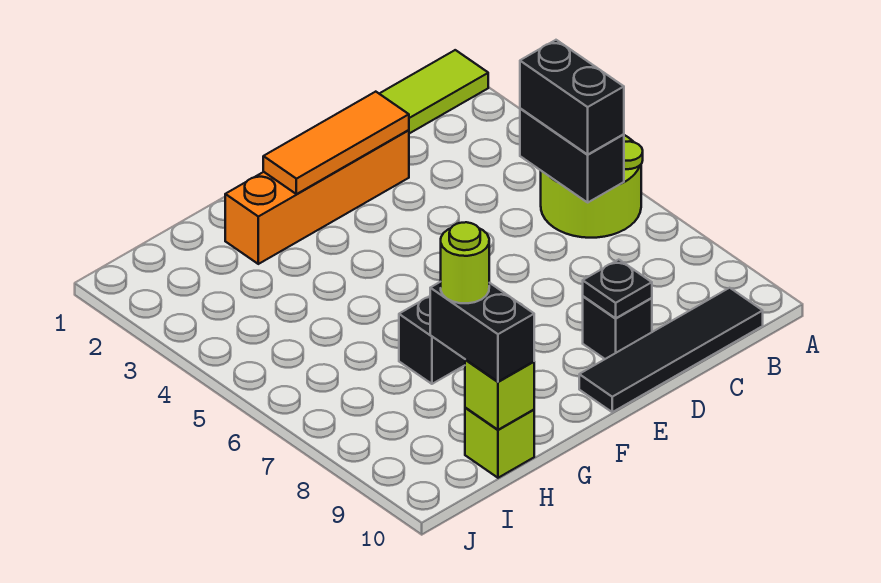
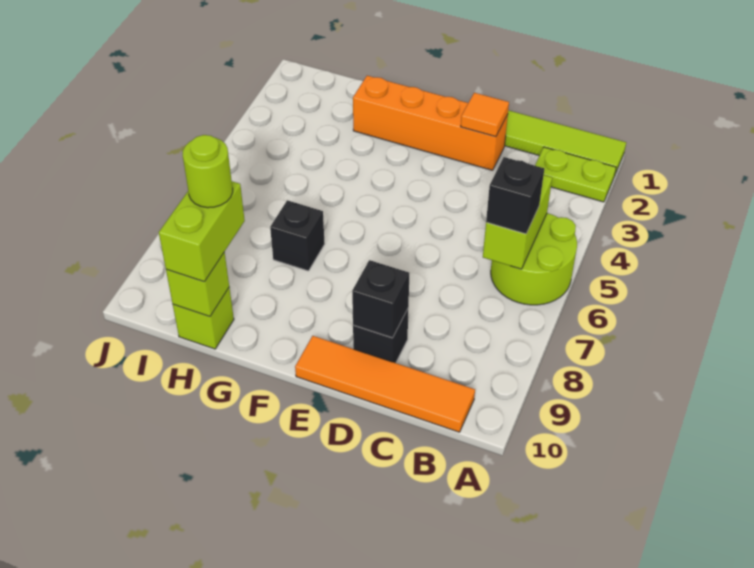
none -> lime plate A2:B2 level 1
black brick B5:B6 level 2 -> lime brick B5:B6 level 2
black brick B5:B6 level 3 -> black brick B6 level 3
black tile B10:E10 level 1 -> orange tile B10:E10 level 1
orange tile D2:F2 level 2 -> orange tile D2 level 2
black plate D9 level 2 -> black brick D9 level 2
black brick H9:H10 level 3 -> lime brick H9:H10 level 3

